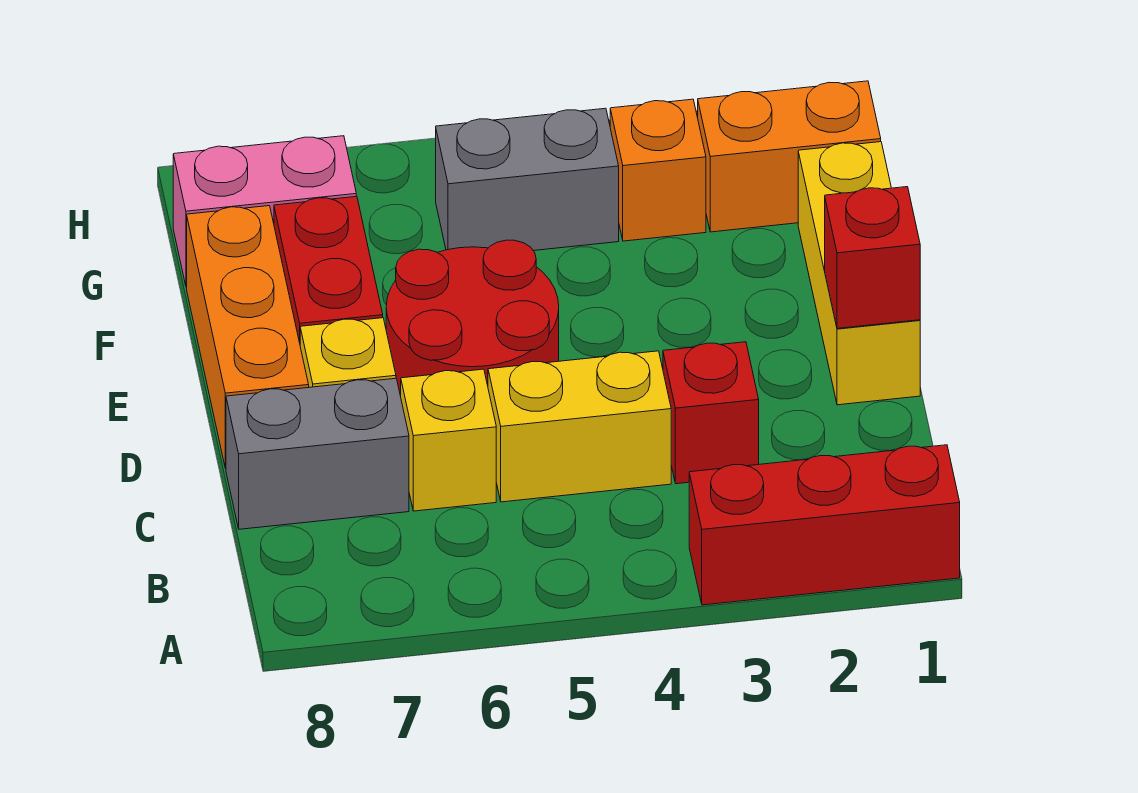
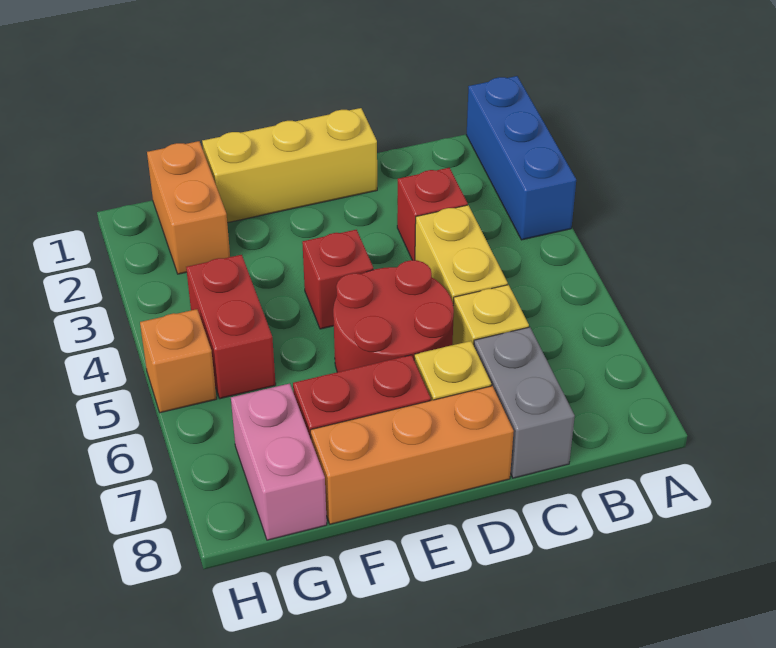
red brick A1:A3 level 1 -> blue brick A1:A3 level 1
red brick D1 level 2 -> red brick E4 level 1
orange brick G3 level 1 -> orange brick H5 level 1
grey brick G4:G5 level 1 -> red brick G4:G5 level 1

